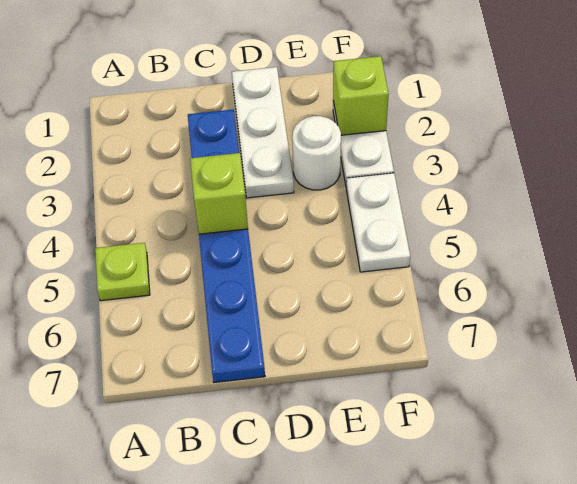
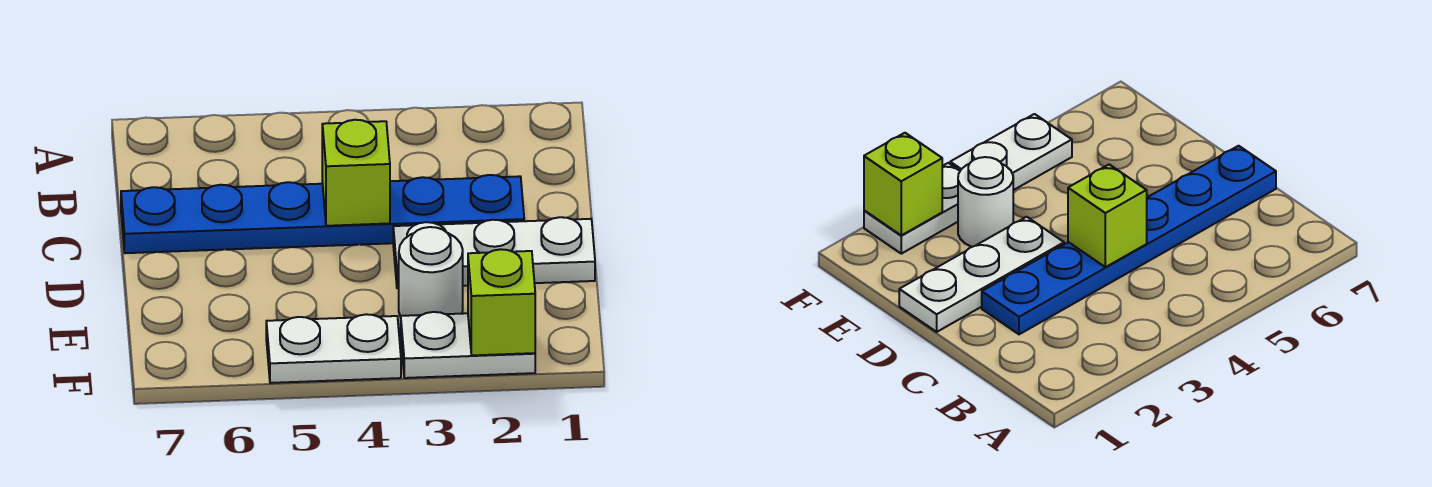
lime plate A5 level 1 -> none

